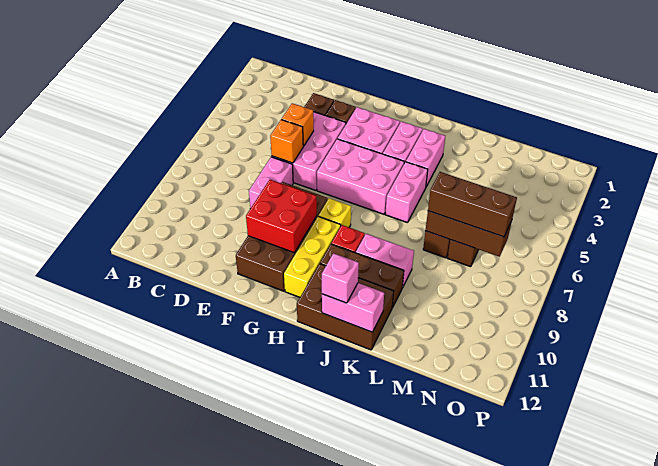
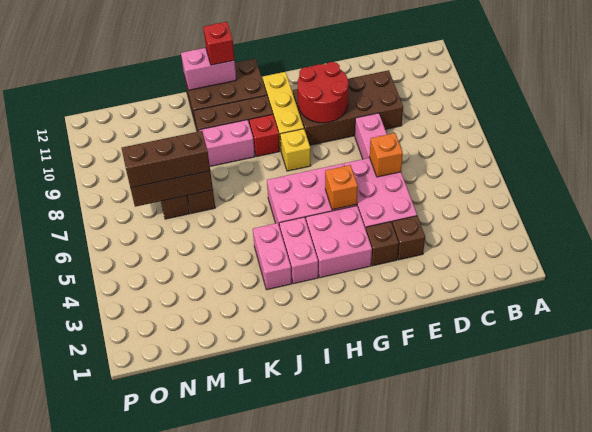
orange brick E5 level 2 -> orange brick G5 level 2
brown brick F8:G11 level 1 -> brown brick D9:G10 level 1
red brick F9:G10 level 2 -> red round brick F9:G10 level 2
pink brick J5:J6 level 1 -> none
pink brick J12 level 3 -> red brick J12 level 3

